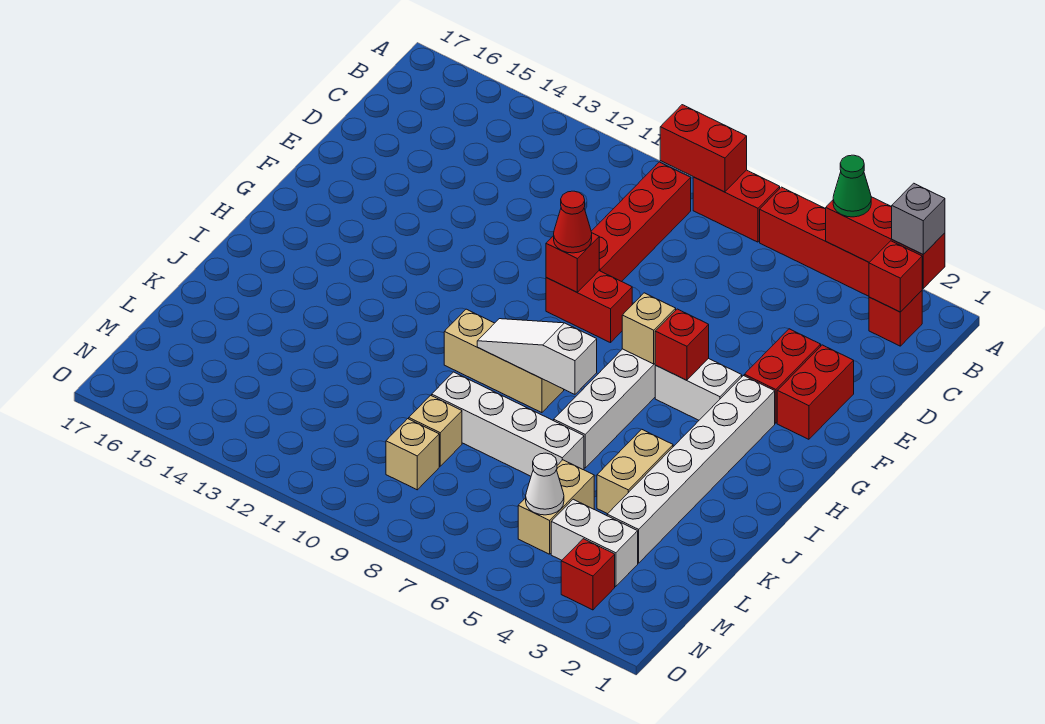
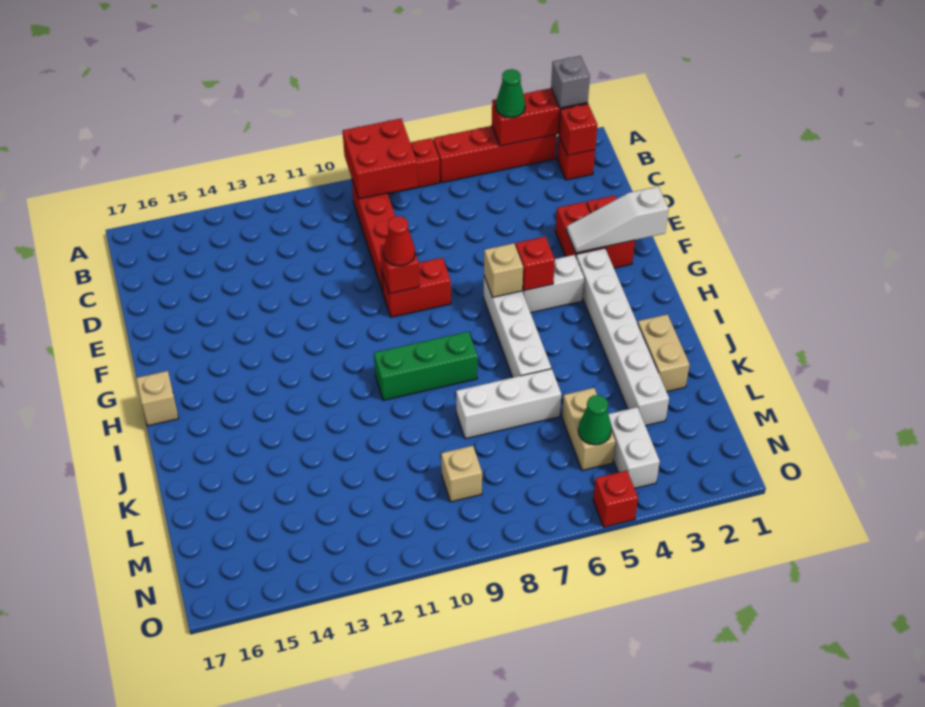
red brick A8:A9 level 2 -> red brick A8:B9 level 2
white slope I7:I9 level 2 top 7 -> white slope F1:F3 level 2 top 1
tan brick I8:I10 level 1 -> green brick I8:I10 level 1
tan brick J4:K4 level 1 -> tan brick J2:K2 level 1
white brick K6:K9 level 1 -> white brick K6:K8 level 1
tan brick L9 level 1 -> tan brick H17 level 1
white brick M3:M4 level 1 -> white brick M4:N4 level 1
white cone M5 level 2 -> green cone M5 level 2
red brick N3 level 1 -> red brick O5 level 1

